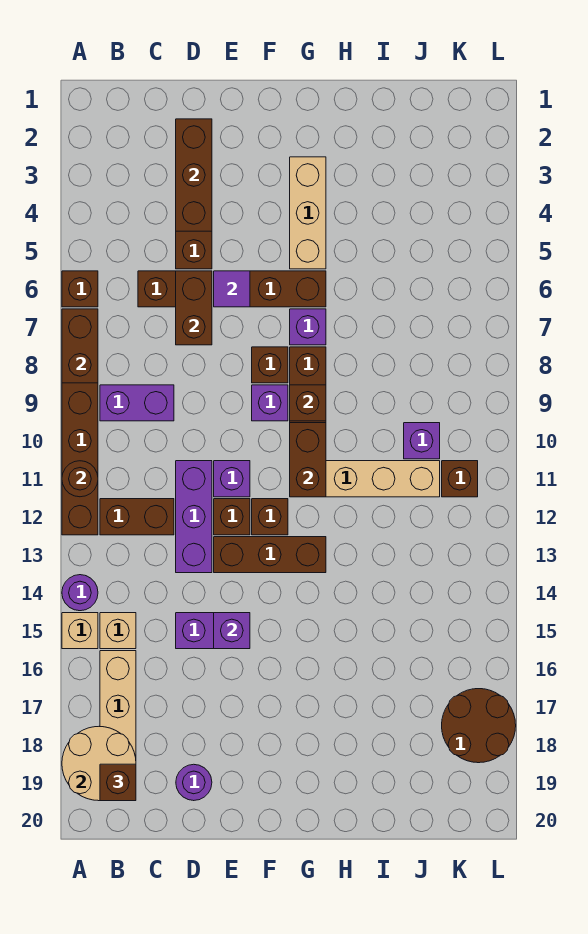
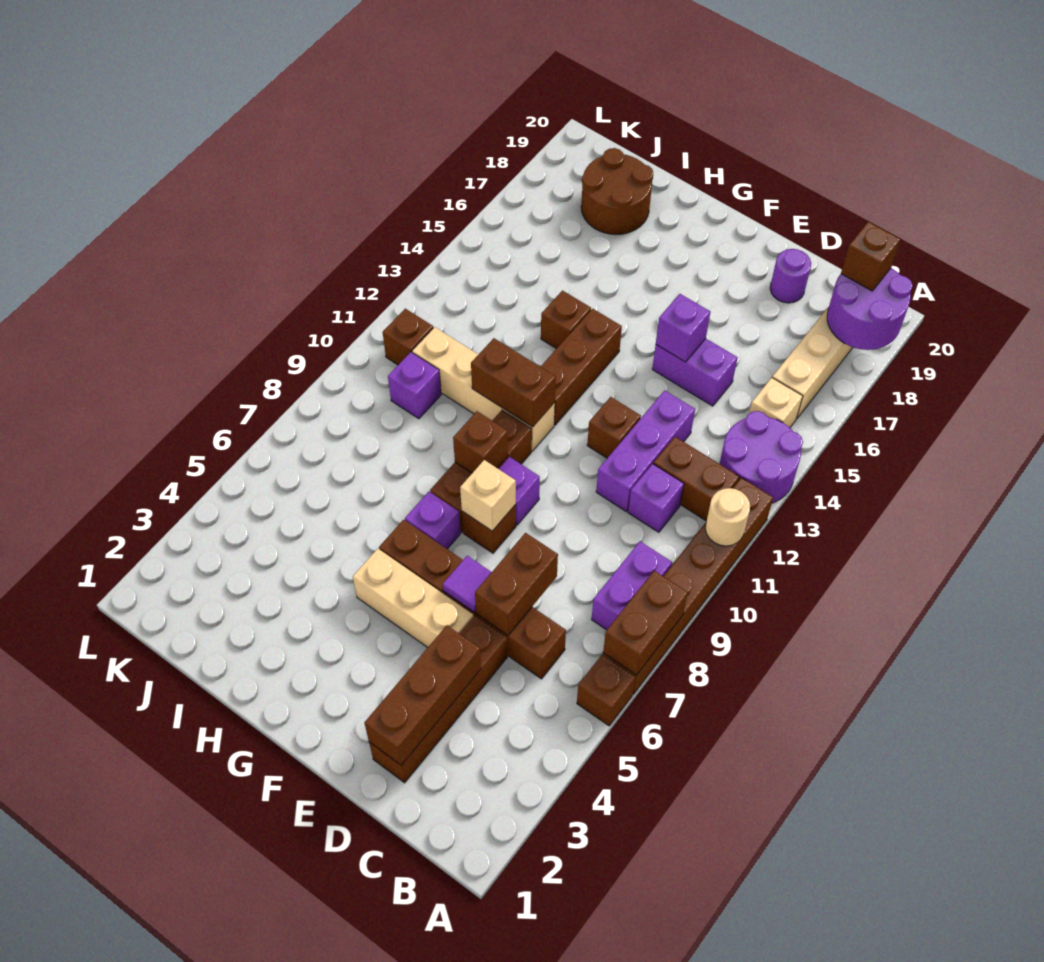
brown round brick A11 level 2 -> tan round brick A11 level 2
purple round brick A14 level 1 -> purple round brick A13:B14 level 1
tan brick A15 level 1 -> tan brick F8 level 2
tan round brick A18:B19 level 2 -> purple round brick A18:B19 level 2
purple brick B9:C9 level 1 -> purple brick B8:B9 level 1
purple brick E11 level 1 -> purple brick C11 level 1
brown brick E13:G13 level 1 -> brown brick G12:G14 level 1
brown brick F12 level 1 -> brown brick H14 level 1
tan brick G3:G5 level 1 -> tan brick E5:G5 level 1
brown brick G10:G11 level 2 -> brown brick G11:H11 level 2
brown round brick K17:L18 level 1 -> brown round brick I18:J19 level 1

